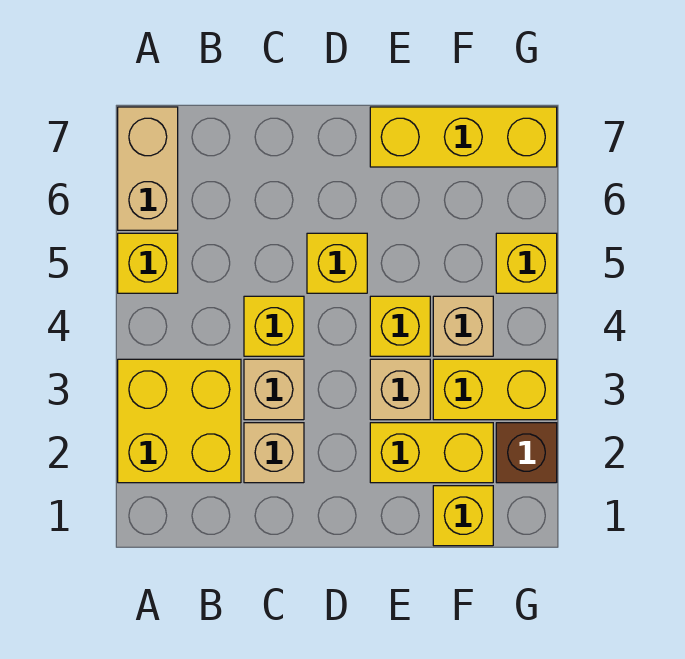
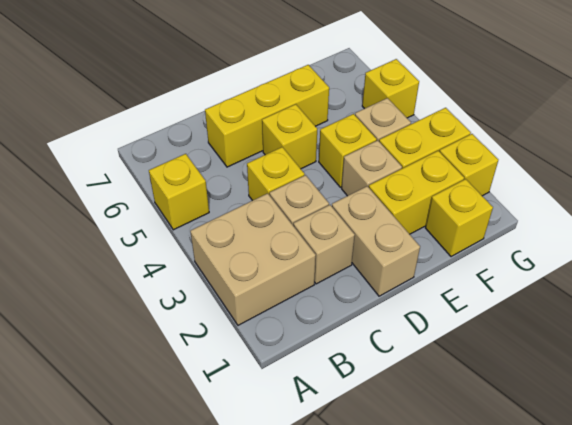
yellow brick A2:B3 level 1 -> tan brick A2:B3 level 1
tan brick A6:A7 level 1 -> tan brick D1:D2 level 1
yellow brick E7:G7 level 1 -> yellow brick C6:E6 level 1
brown brick G2 level 1 -> yellow brick G2 level 1

